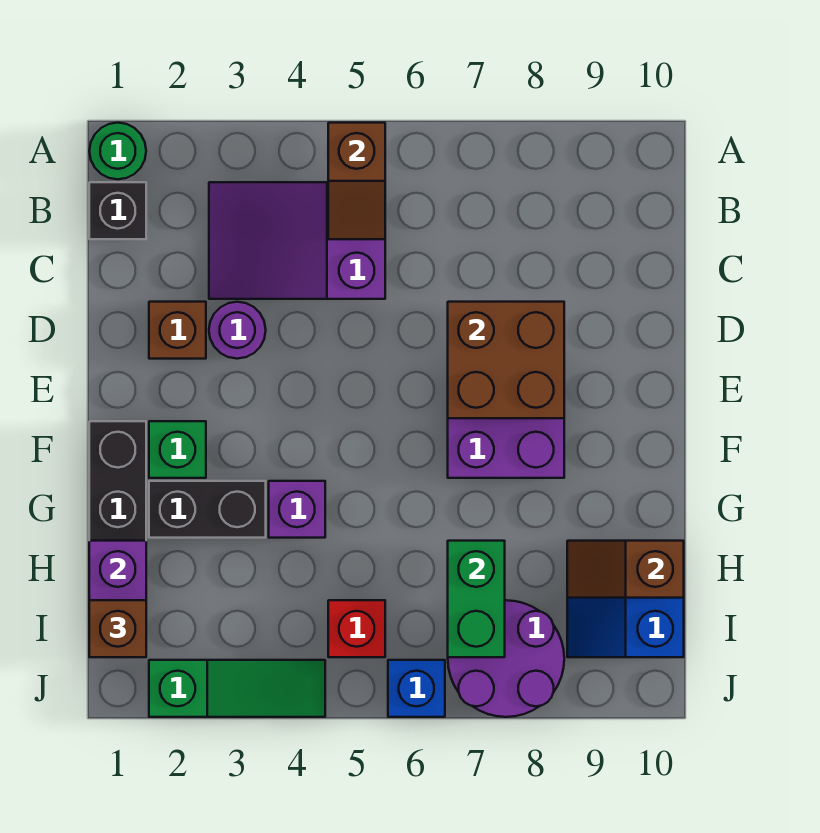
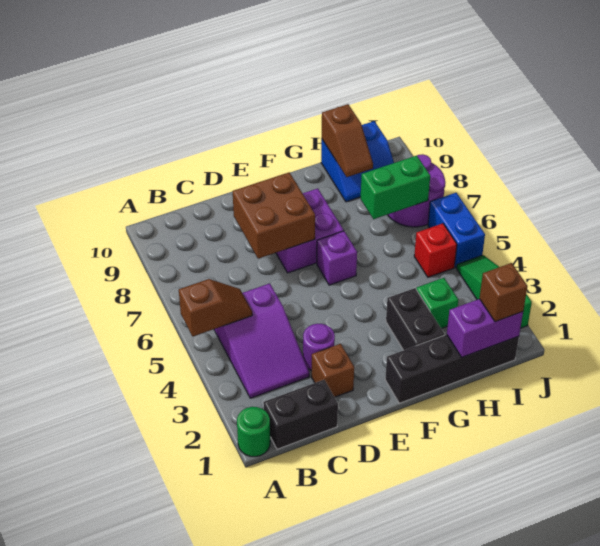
black brick B1 level 1 -> black brick B1:C1 level 1
green brick F2 level 1 -> green brick H3 level 1
purple brick G4 level 1 -> purple brick F6 level 1
blue brick J6 level 1 -> blue brick J5:J6 level 1

